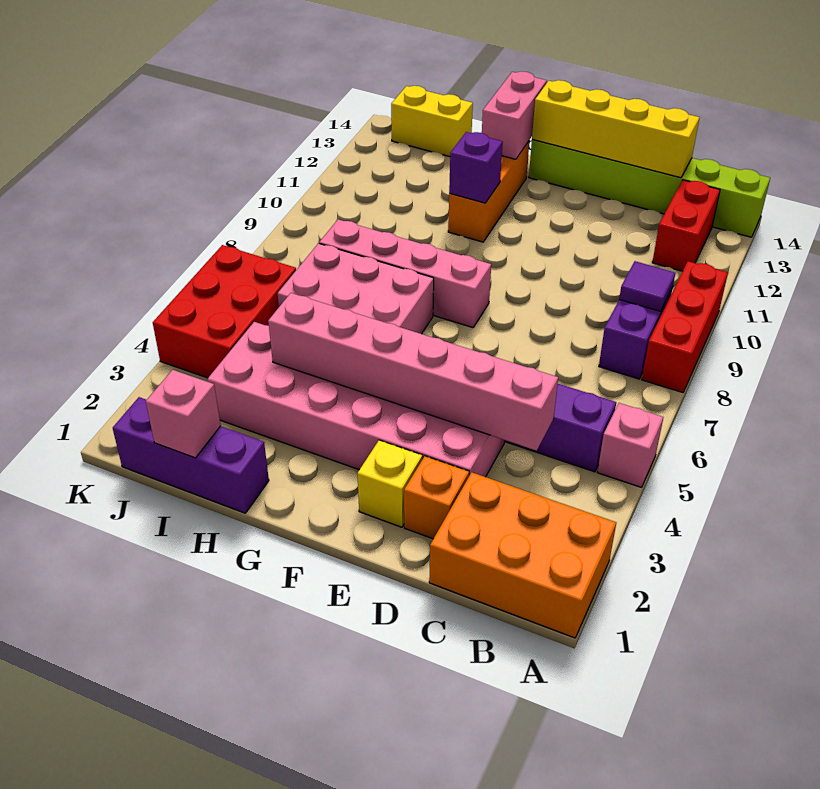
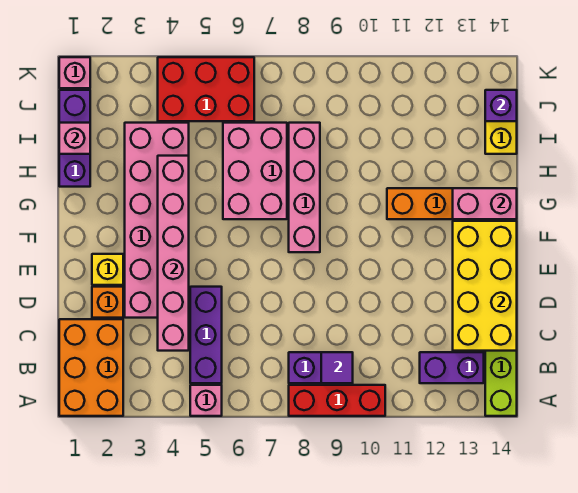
red brick B12:B13 level 1 -> purple brick B12:B13 level 1
yellow brick C14:F14 level 2 -> yellow brick C13:F14 level 2
purple brick G11 level 2 -> purple brick J14 level 2
none -> pink brick K1 level 1

